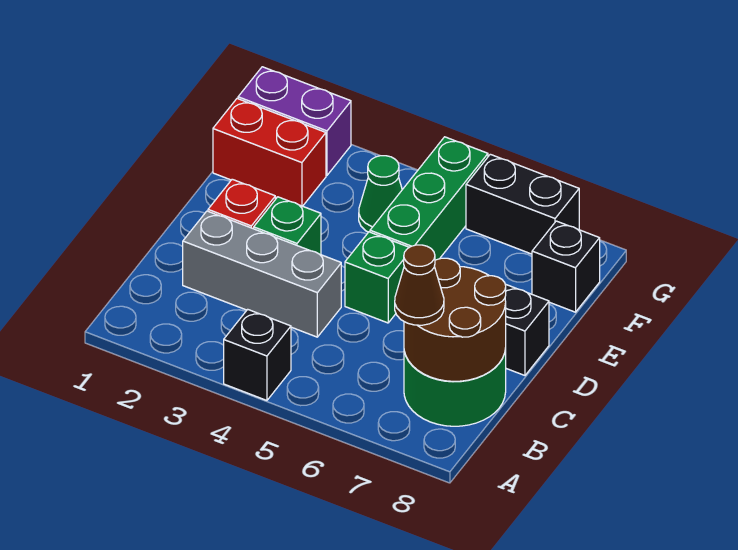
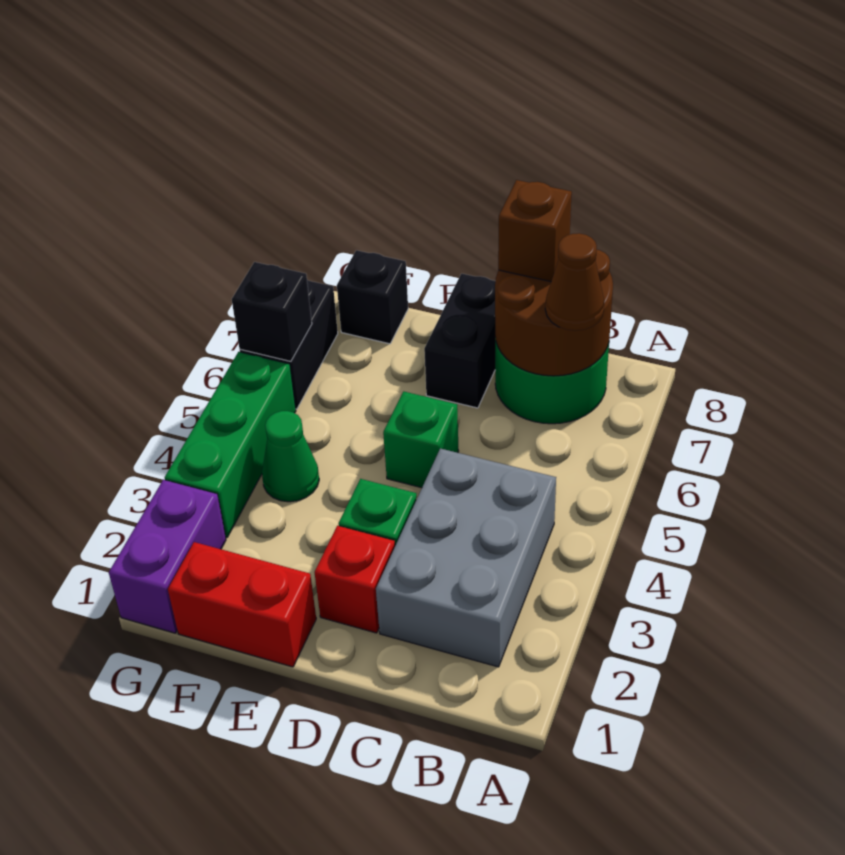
black brick A4 level 1 -> black brick G6 level 2
grey brick C2:C4 level 1 -> grey brick B2:C4 level 1
none -> brown brick C8 level 3
green brick E5:G5 level 1 -> green brick G3:G5 level 1
red brick F1:F2 level 1 -> red brick E1:F1 level 1

